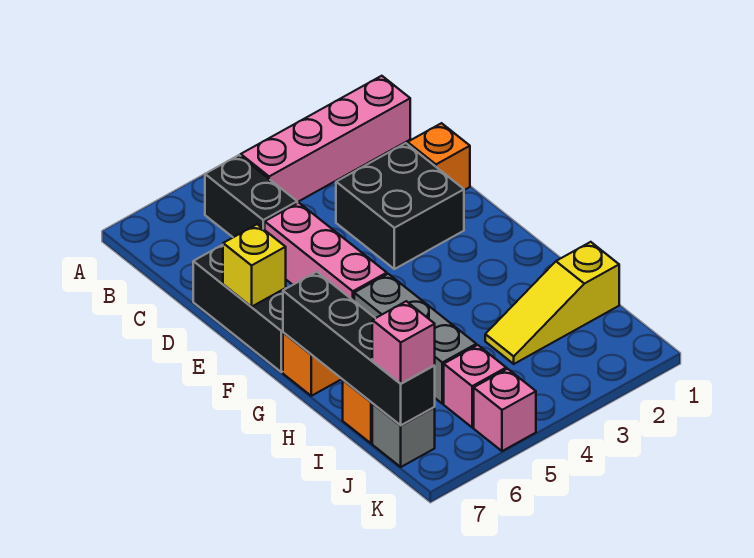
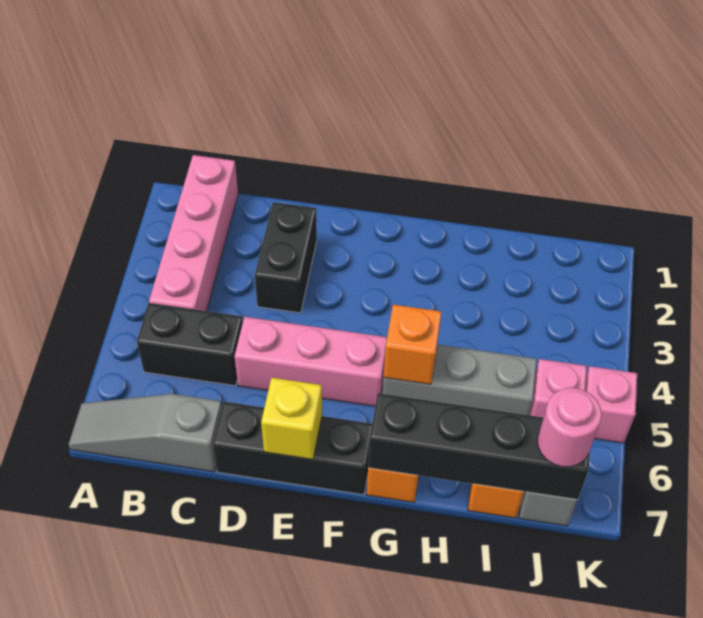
none -> grey slope A7:C7 level 1 top C
orange brick D1 level 1 -> orange brick G5 level 2
black brick D2:E3 level 1 -> black brick D2:D3 level 1
yellow slope I1:I3 level 1 top 1 -> none
pink brick J7 level 3 -> pink round brick J7 level 3

